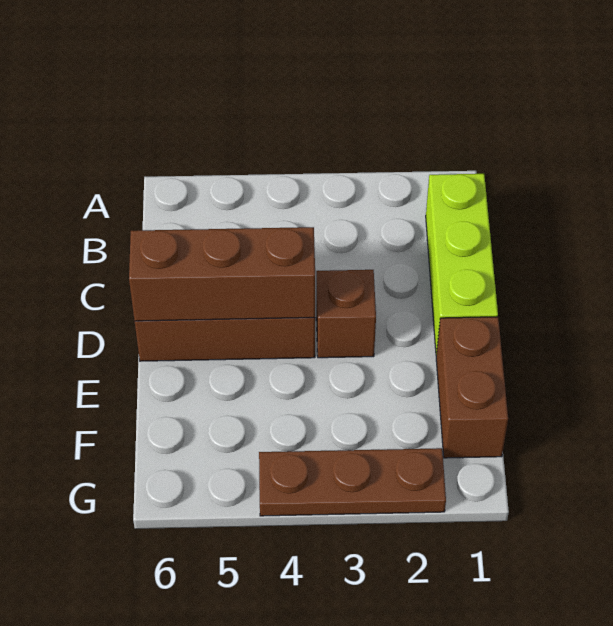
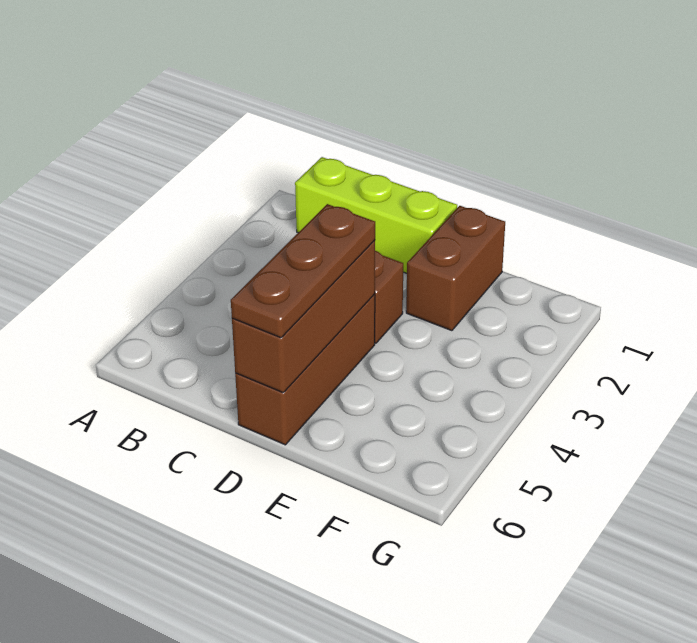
brown brick E1:F1 level 1 -> brown brick E1:E2 level 1
brown plate G2:G4 level 1 -> brown plate D4:D6 level 3

